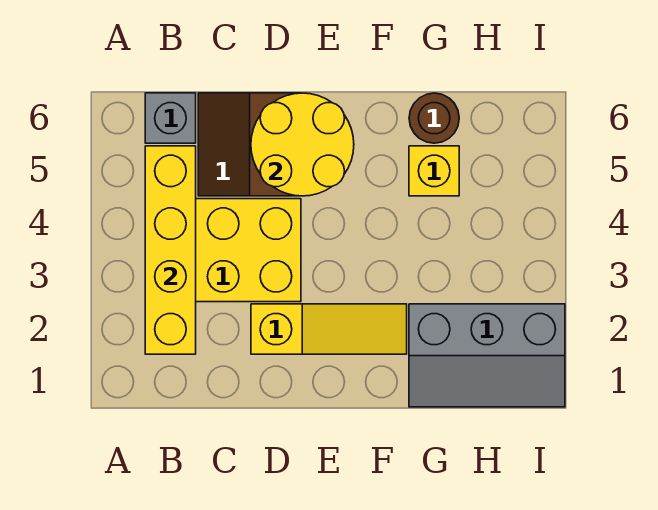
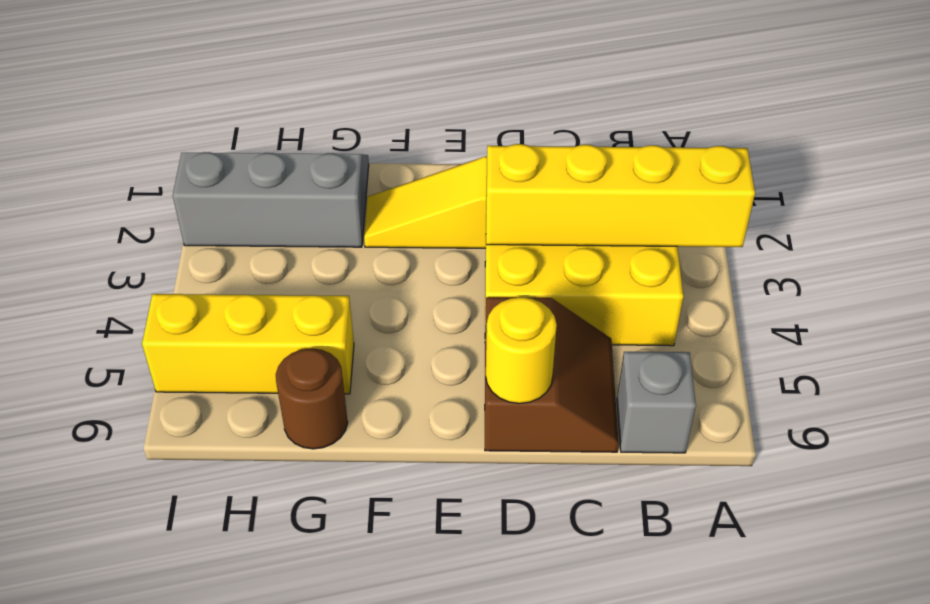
yellow brick B2:B5 level 2 -> yellow brick A3:D3 level 2
yellow round brick D5:E6 level 2 -> yellow round brick D6 level 2
yellow brick G5 level 1 -> yellow brick G5:I5 level 1

